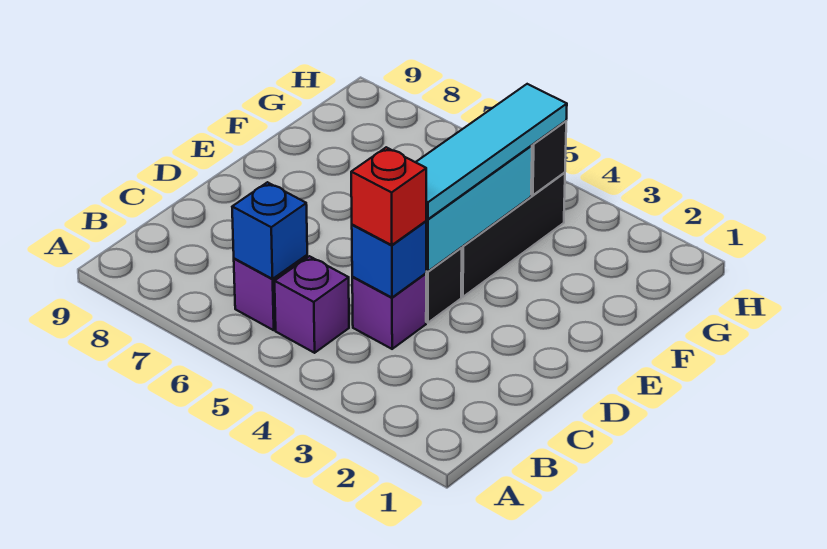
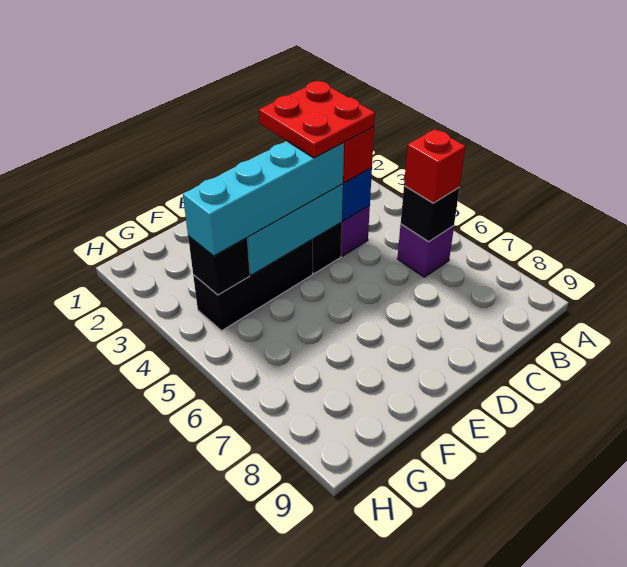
purple brick B5 level 1 -> none
blue brick B6 level 2 -> black brick B6 level 2
none -> red brick B6 level 3
none -> red plate C3:D4 level 4
cyan tile D4:G4 level 3 -> cyan brick D4:G4 level 3

